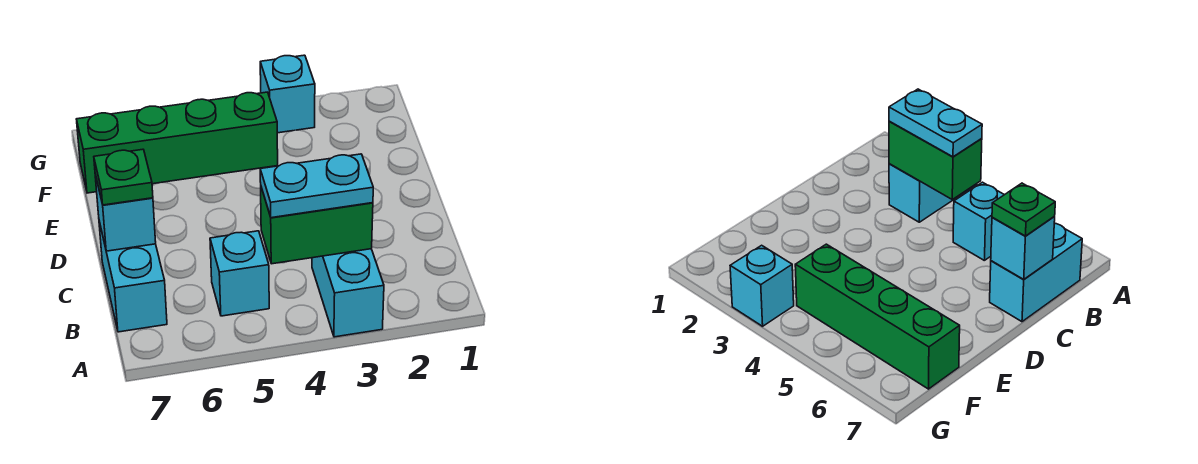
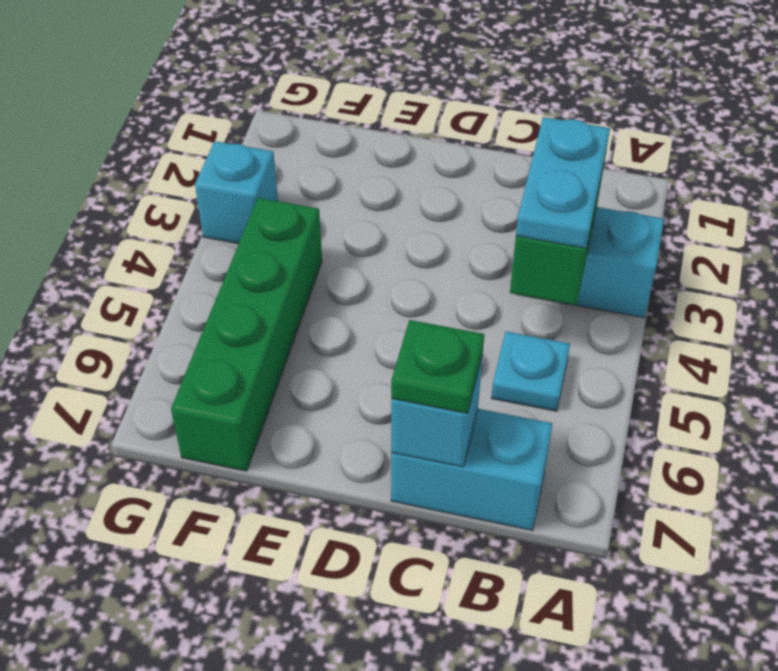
cyan brick B5 level 1 -> cyan plate B5 level 1

